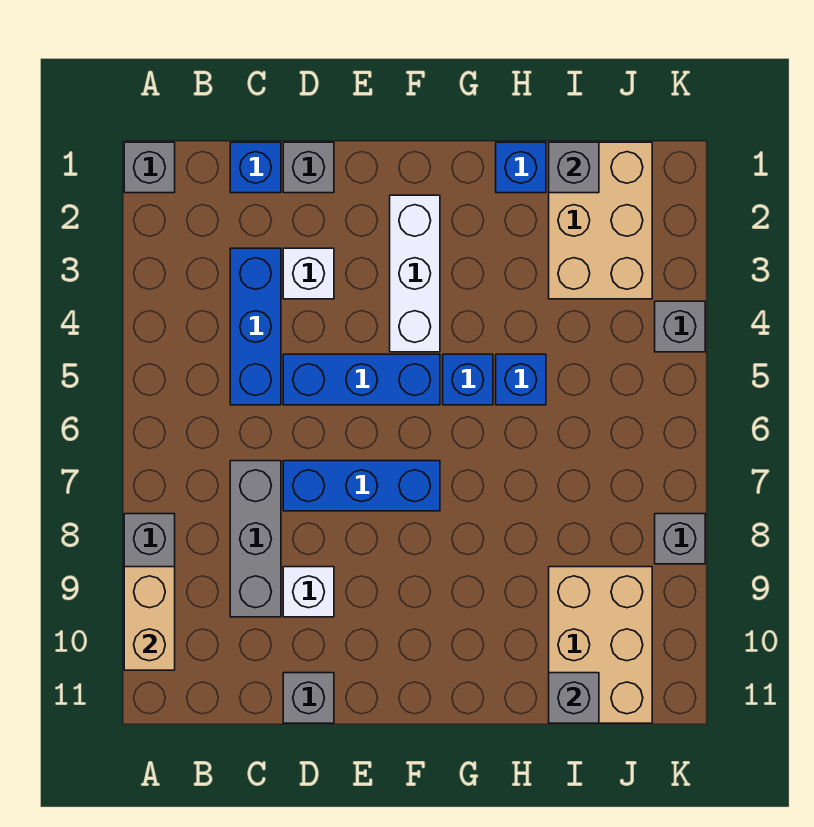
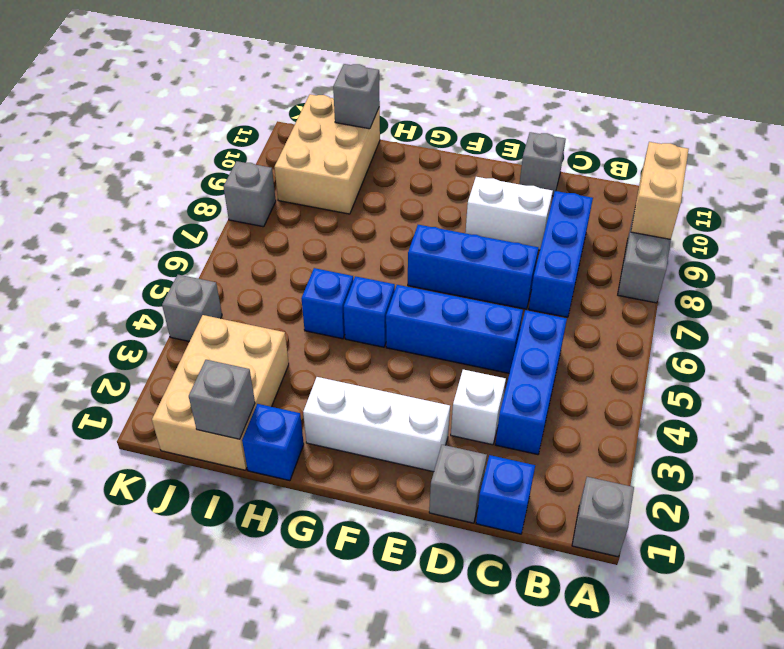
grey brick C7:C9 level 1 -> blue brick C7:C9 level 1
white brick D9 level 1 -> white brick D9:E9 level 1
white brick F2:F4 level 1 -> white brick E2:G2 level 1

